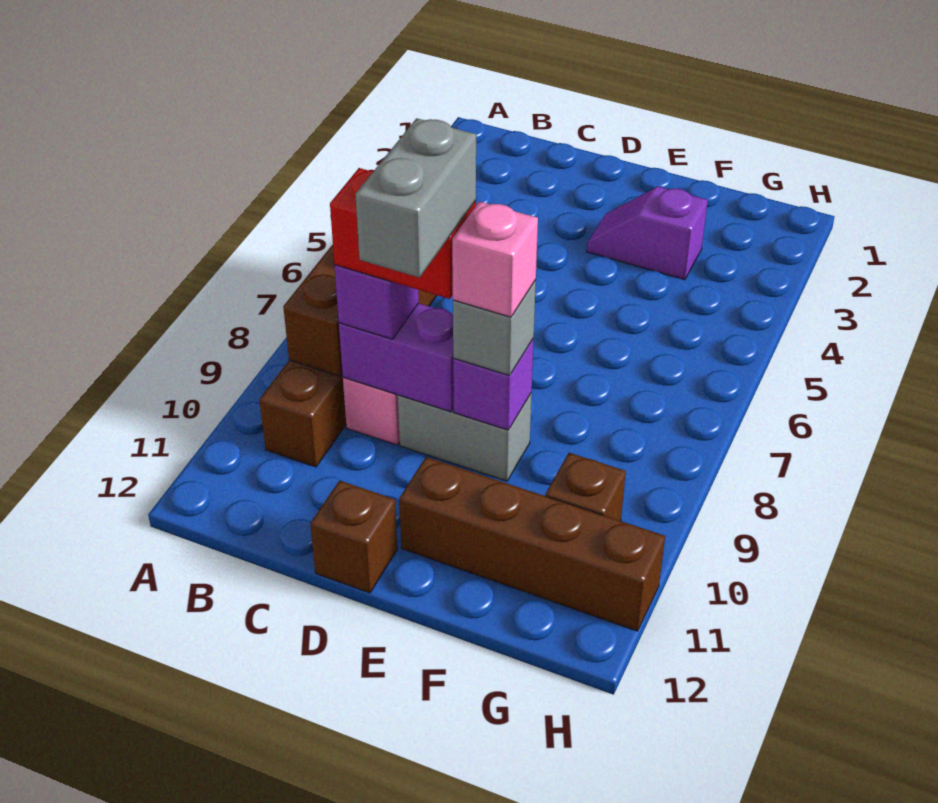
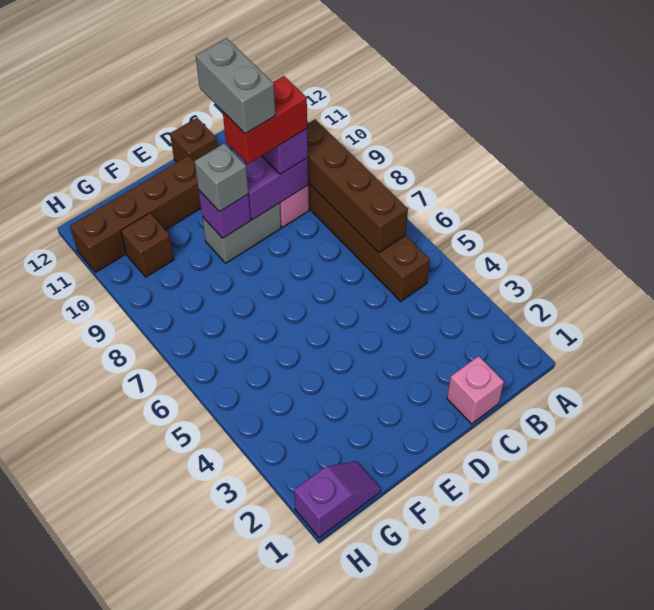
purple slope E3:F3 level 1 top F -> purple slope G1:H1 level 1 top H
pink brick E9 level 4 -> pink brick C1 level 1

